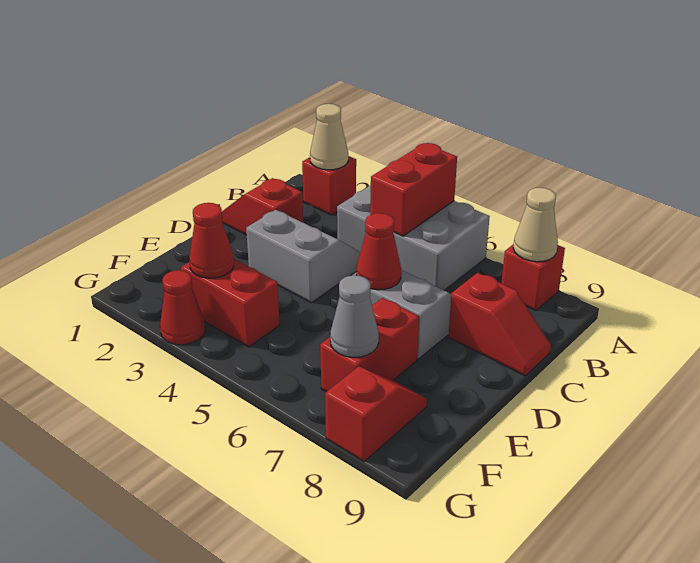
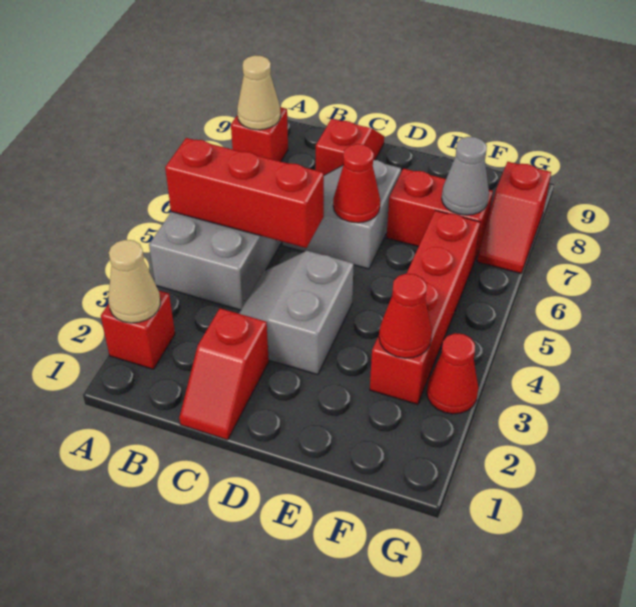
red brick A5:B5 level 2 -> red brick A5:C5 level 2
red brick F3:F4 level 1 -> red brick F3:F6 level 1
red slope F8:G8 level 1 top G -> red slope G7:G8 level 1 top 8

